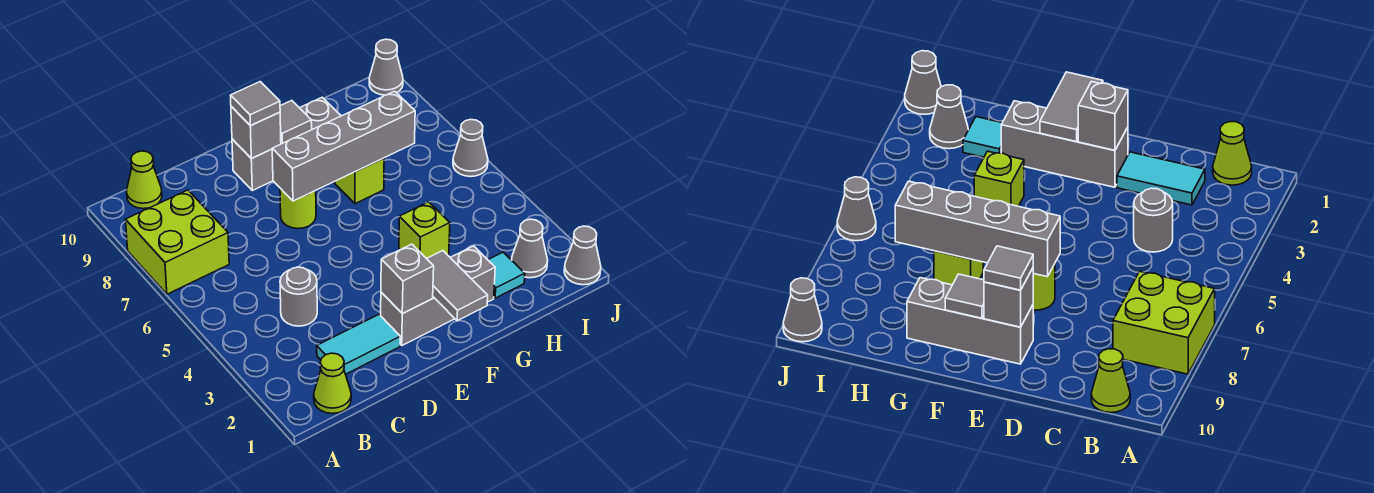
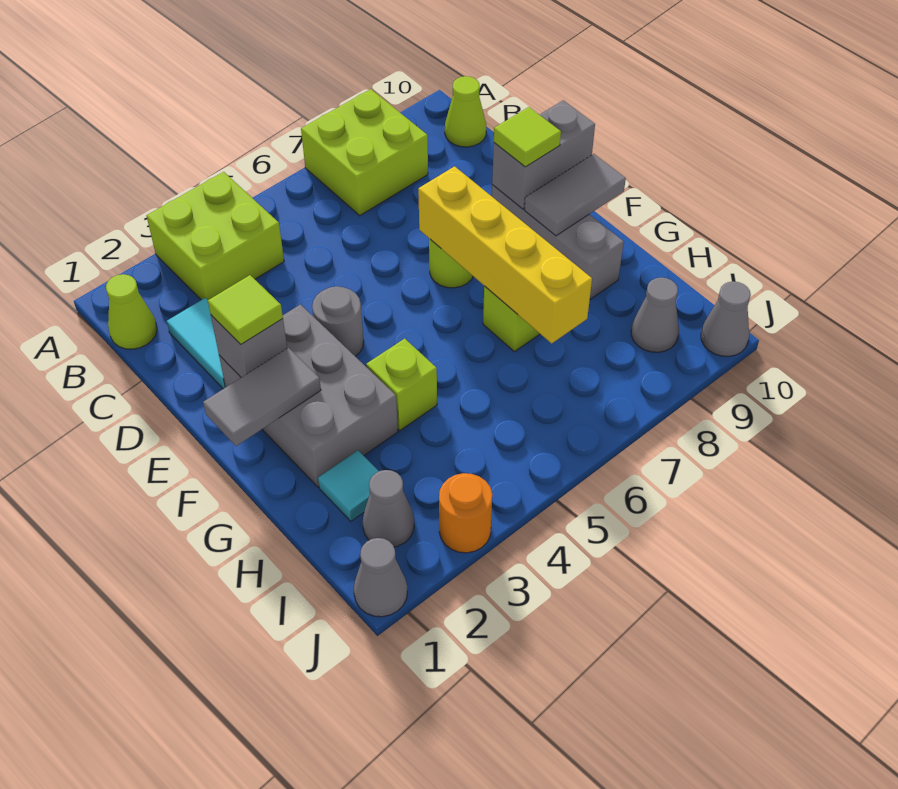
none -> lime brick A3:B4 level 1
grey round brick C4 level 1 -> grey round brick E4 level 1
grey brick E2:G2 level 1 -> grey brick E2:G3 level 1
none -> lime tile E2 level 3
grey brick E7:H7 level 2 -> yellow brick E7:H7 level 2
grey brick E9 level 2 -> grey brick E9:E10 level 2
grey tile E9 level 3 -> lime tile E9 level 3
grey tile F9 level 2 -> grey tile F9:F10 level 2
none -> orange round brick J3 level 1
grey cone J6 level 1 -> grey cone I9 level 1

